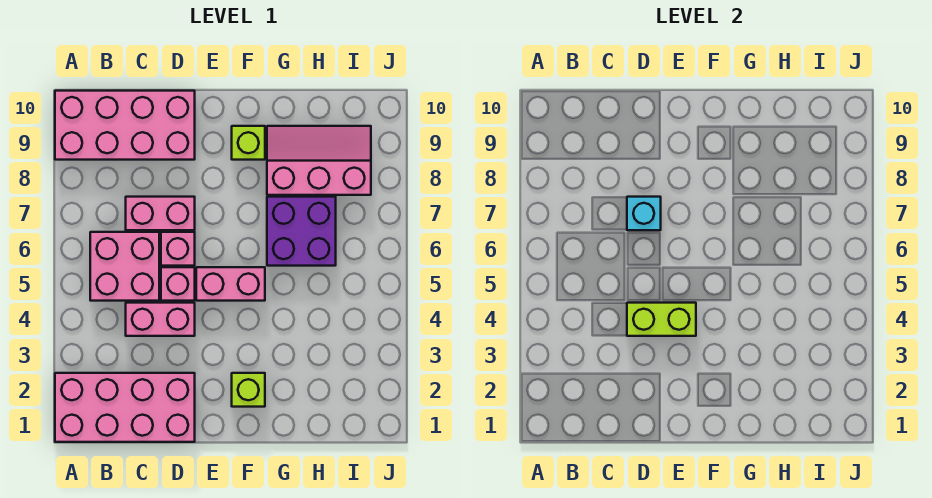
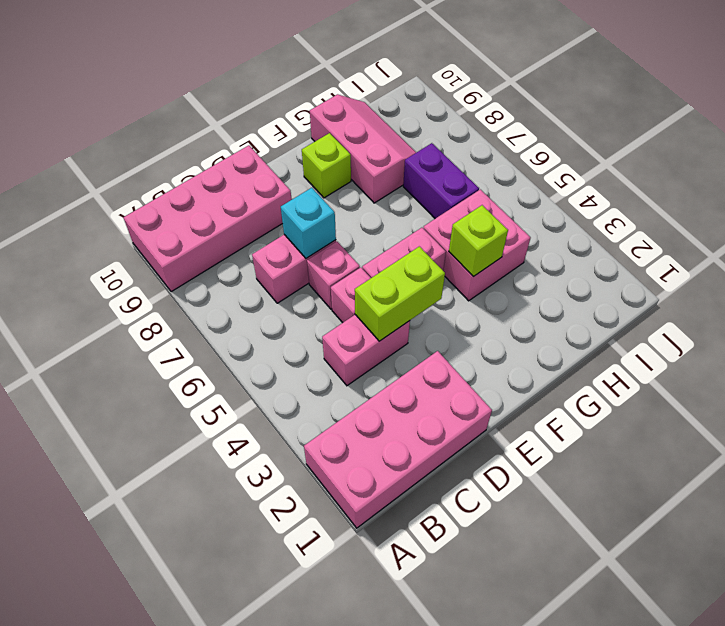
pink brick B5:C6 level 1 -> pink brick G4:H5 level 1
lime brick F2 level 1 -> lime brick G4 level 2
purple brick G6:H7 level 1 -> purple brick H6:H7 level 1
pink slope G8:I9 level 1 top 8 -> pink slope G8:H10 level 1 top G

